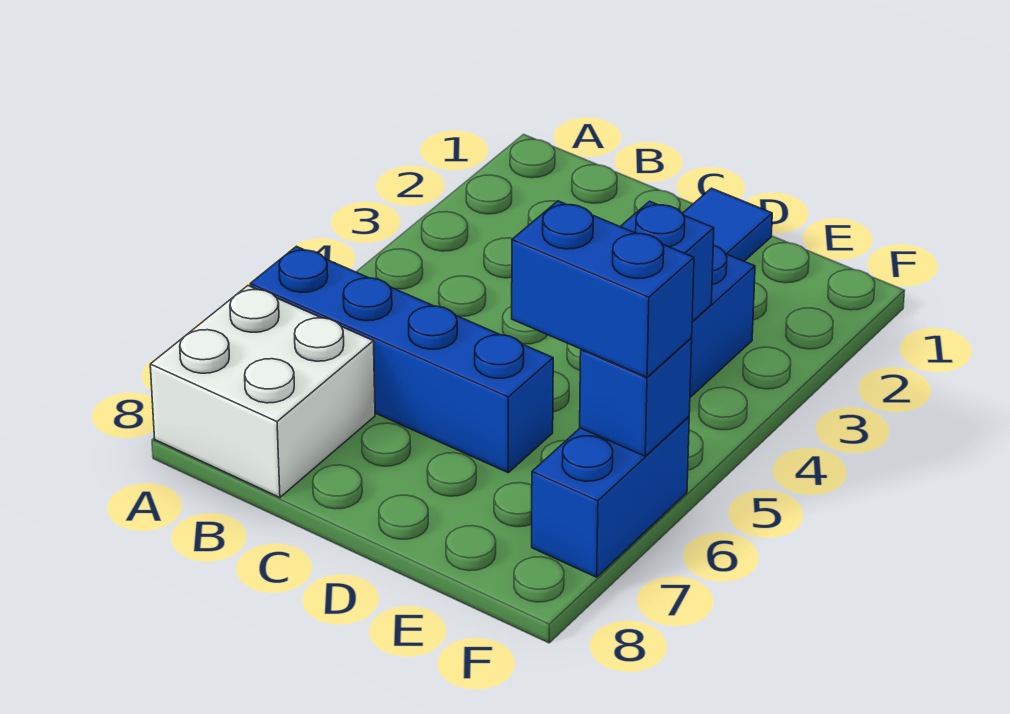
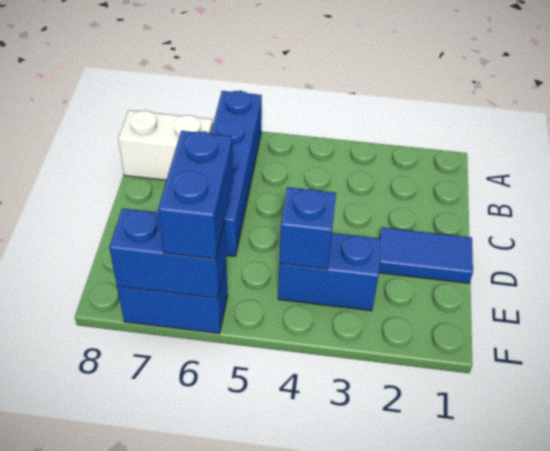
white brick A7:B8 level 1 -> white brick B7:B8 level 1
blue brick F6 level 2 -> blue brick F6:F7 level 2

